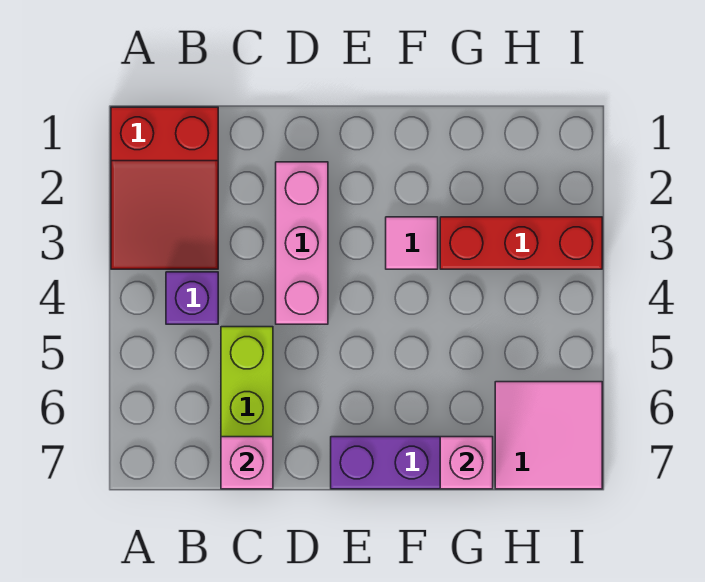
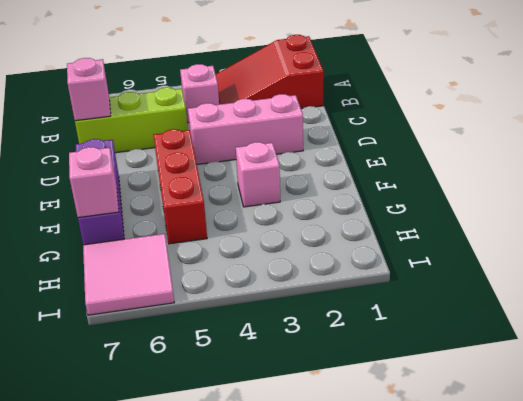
purple brick B4 level 1 -> pink brick B4 level 1
pink tile F3 level 1 -> pink brick F3 level 1
red brick G3:I3 level 1 -> red brick E5:G5 level 1

